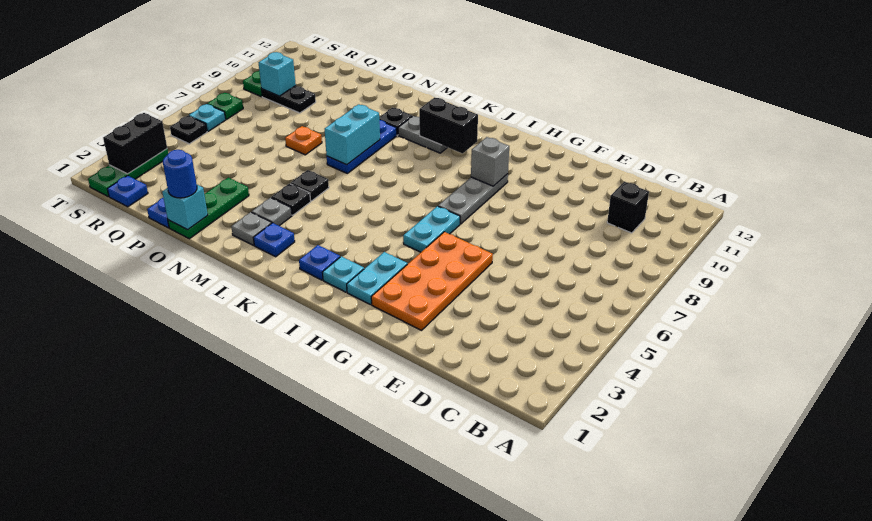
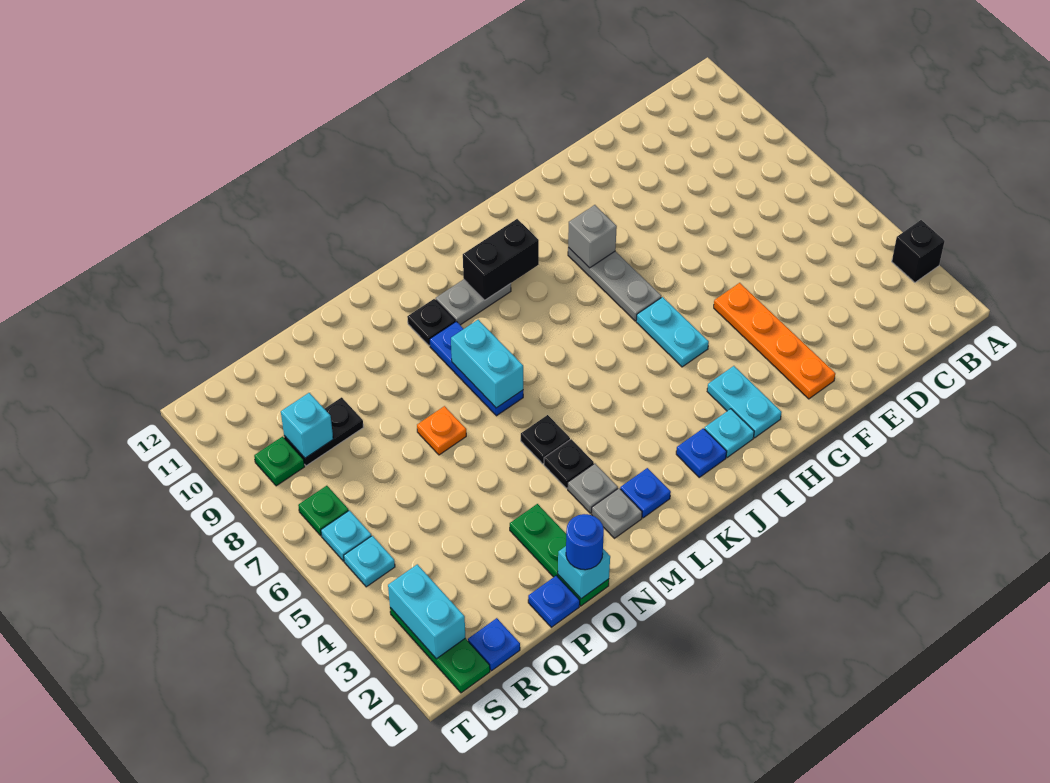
black brick C10 level 1 -> black brick A3 level 1
orange plate F2:G5 level 1 -> orange plate F2:F5 level 1
black brick S2:S3 level 2 -> cyan brick S2:S3 level 2
black plate S5 level 1 -> cyan plate S5 level 1

